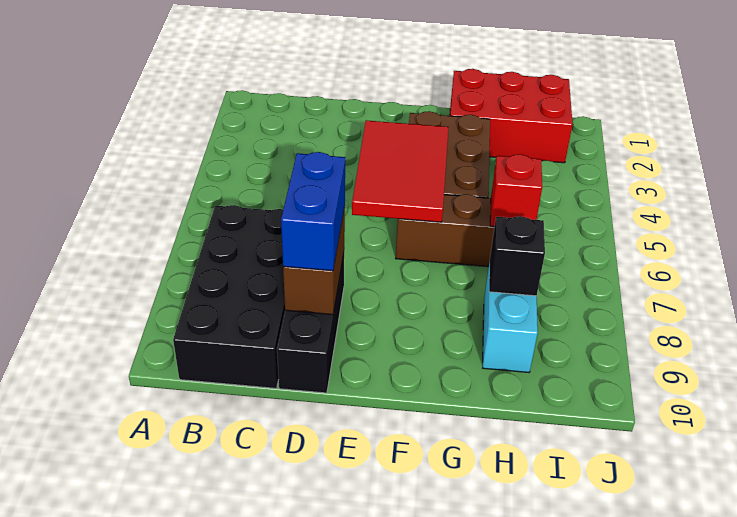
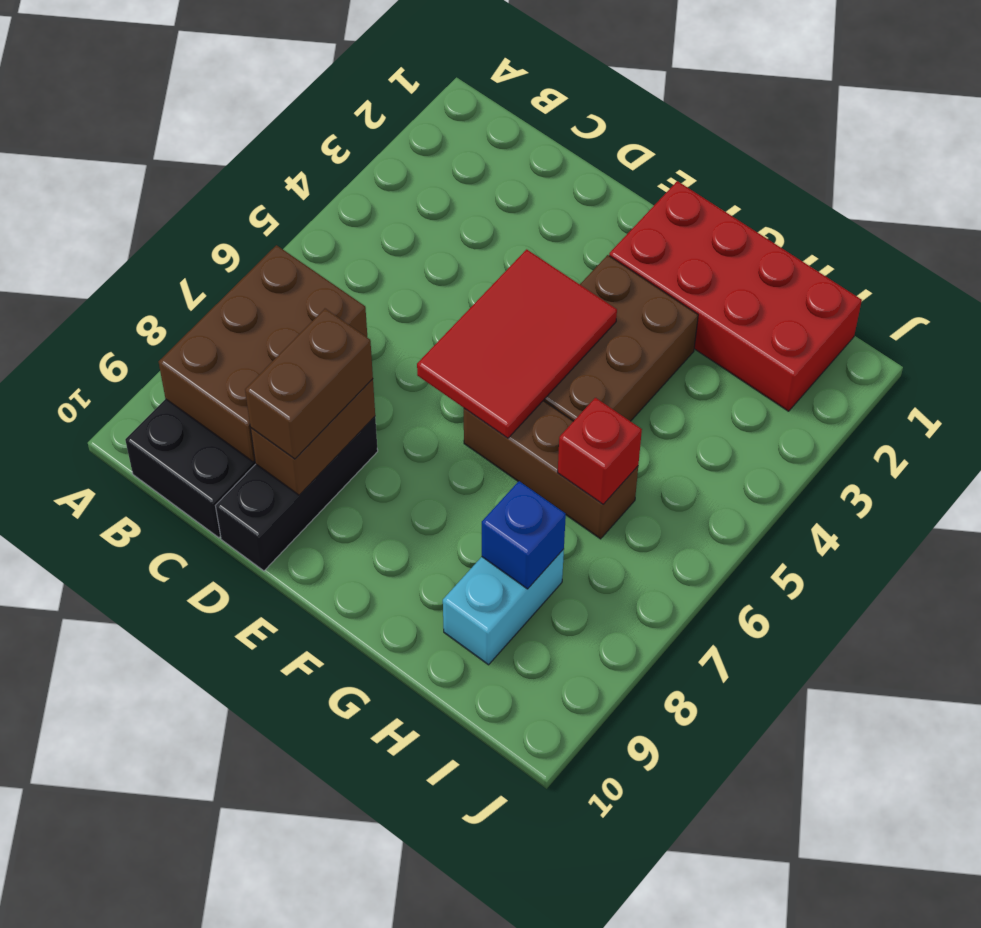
none -> brown brick B7:C9 level 2
blue brick D8:D9 level 3 -> brown brick D8:D9 level 3
red brick G1:I2 level 1 -> red brick F1:I2 level 1
black brick H8 level 2 -> blue brick H8 level 2

